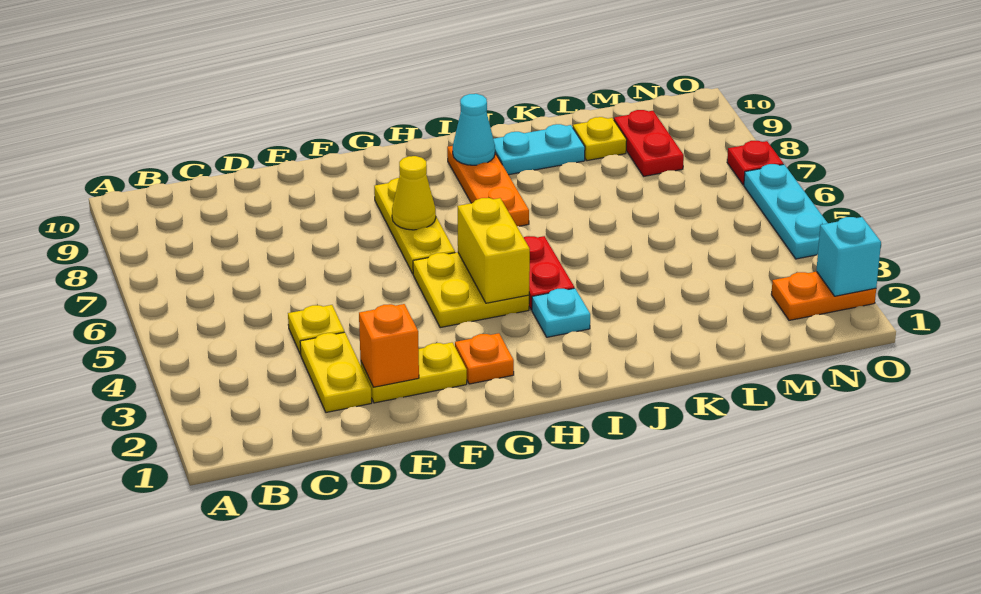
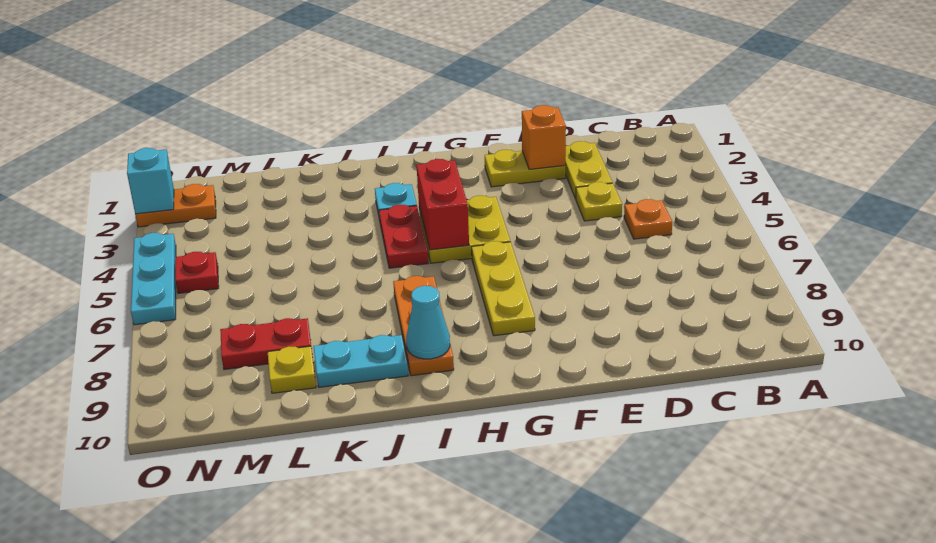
orange plate G2 level 1 -> orange plate C5 level 1
yellow cone G7 level 2 -> none
yellow brick H4:H5 level 2 -> red brick H4:H5 level 2
red plate M8:M9 level 1 -> red plate L8:M8 level 1
red plate O7 level 1 -> red plate N5 level 1

